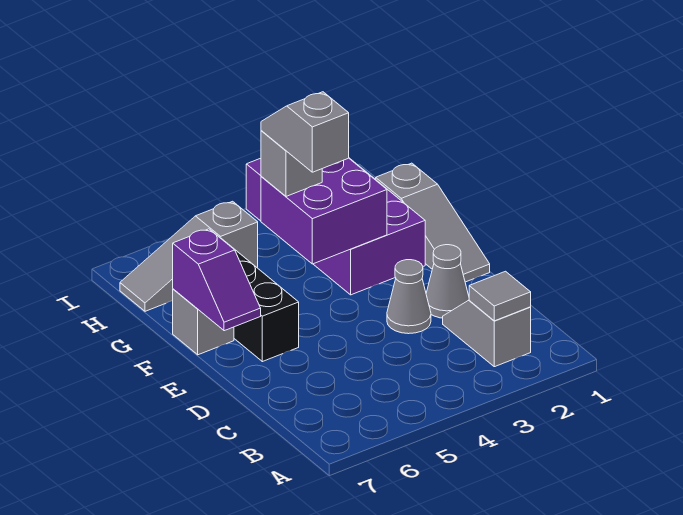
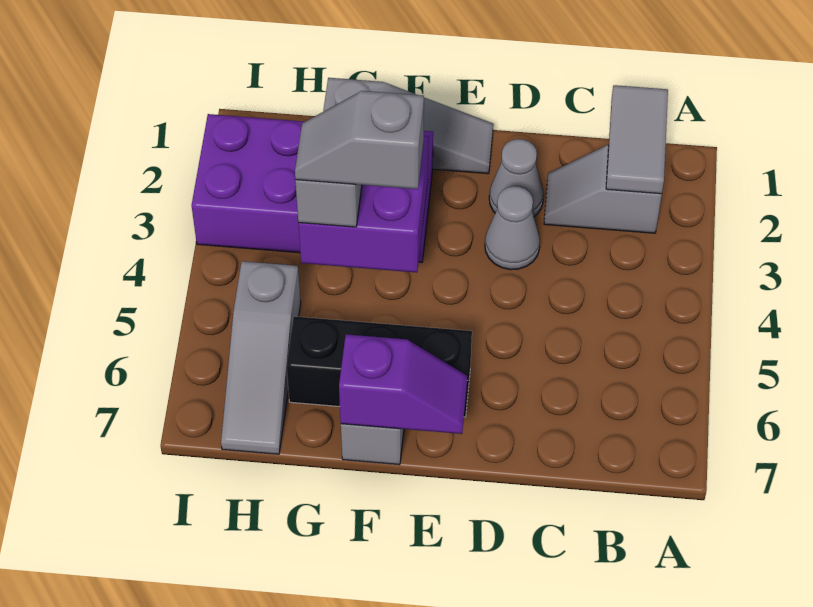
grey tile B2 level 2 -> grey tile B1:B2 level 2

